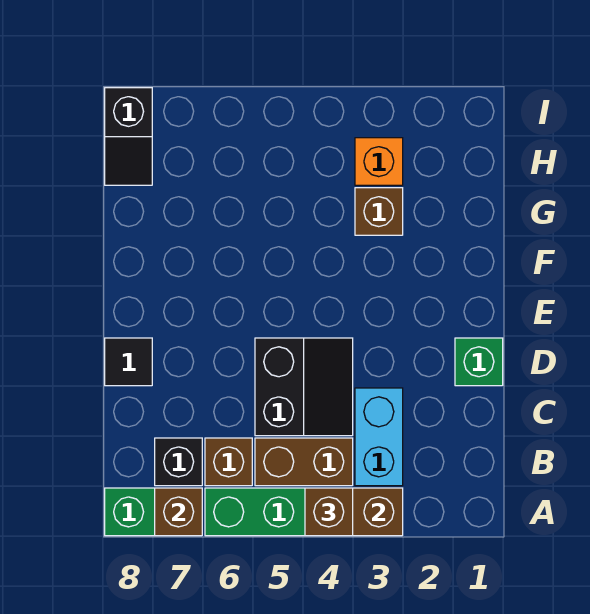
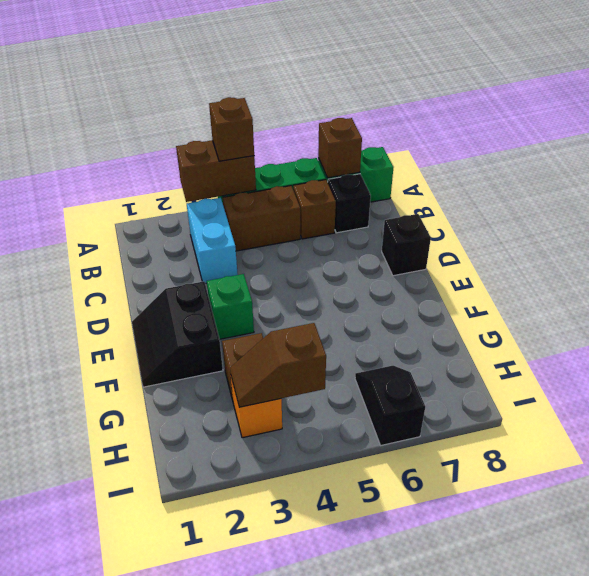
black slope C4:D5 level 1 top 5 -> black slope E1:F2 level 1 top 2
green brick D1 level 1 -> green brick E3 level 1
black tile D8 level 1 -> black brick D8 level 1
none -> brown slope H3:H4 level 2 top 4
black slope H8:I8 level 1 top I -> black slope H6:I6 level 1 top I

